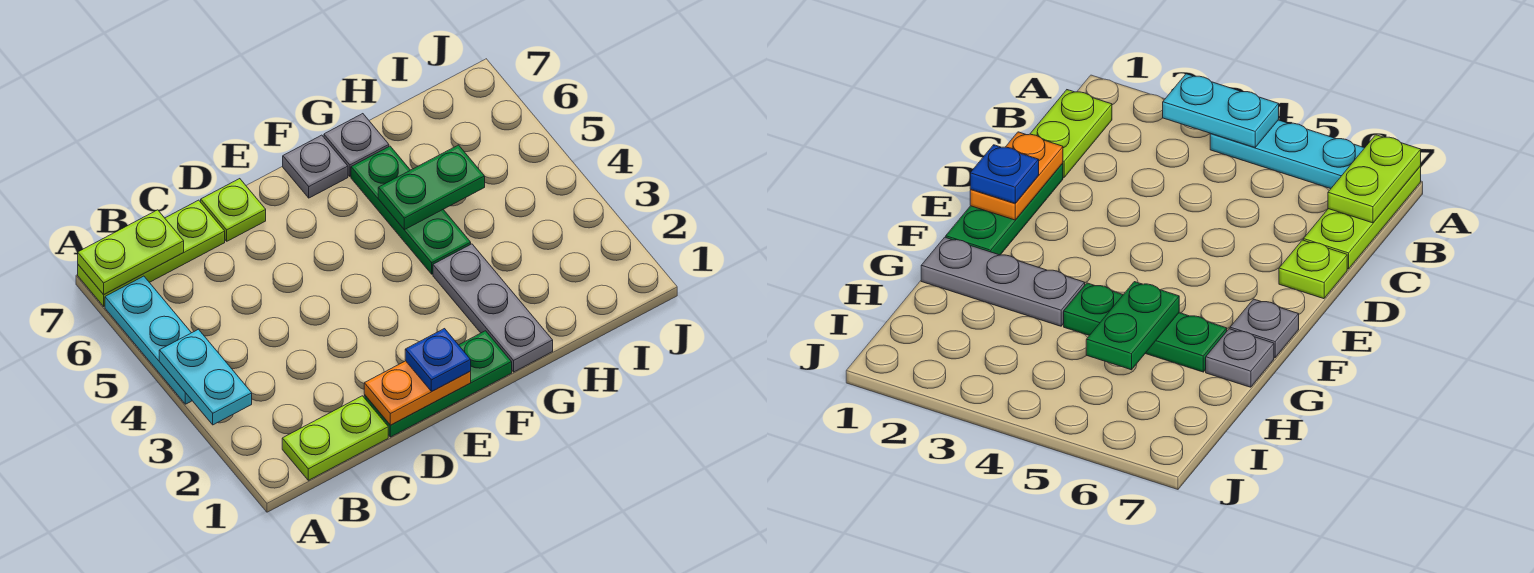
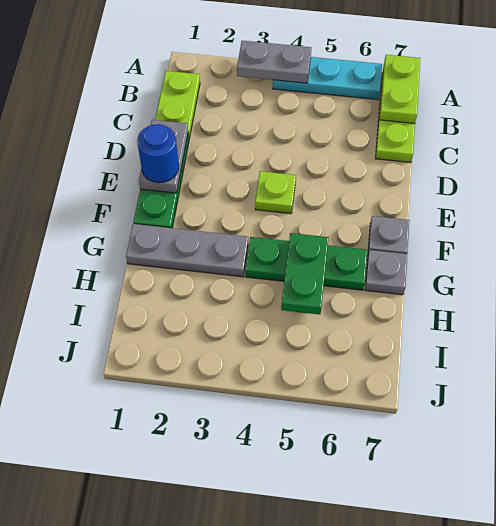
cyan plate A3:A4 level 2 -> grey plate A3:A4 level 2
orange plate D1:E1 level 2 -> grey plate D1:E1 level 2
lime plate D7 level 1 -> lime plate E4 level 1
blue plate E1 level 3 -> blue round brick E1 level 3

